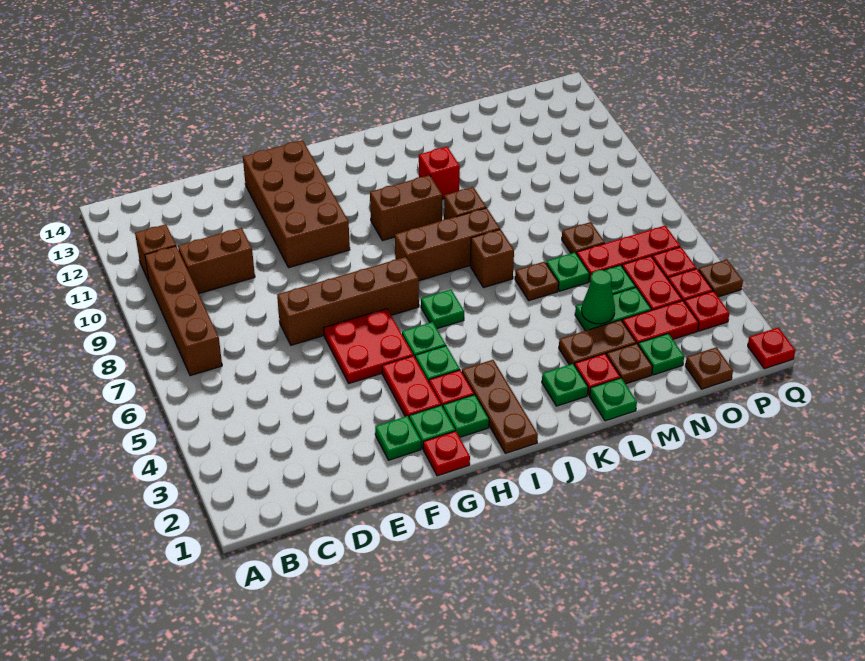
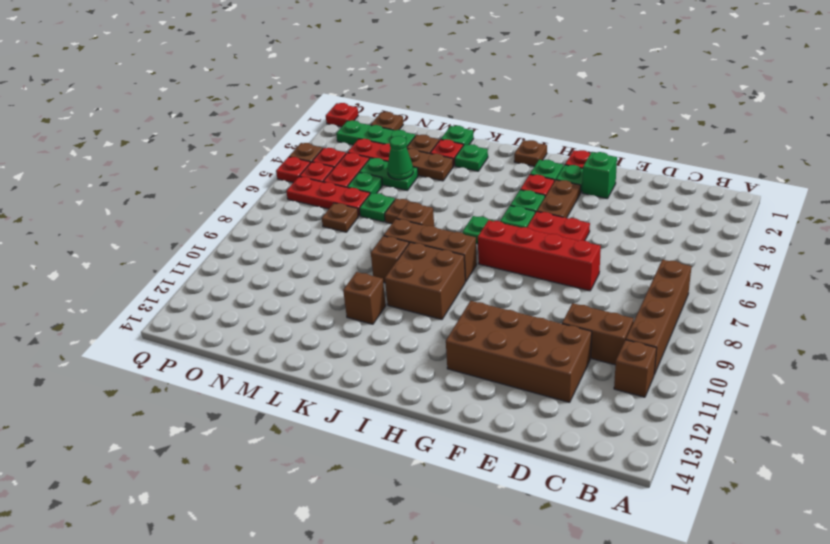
brown brick E7:H7 level 1 -> red brick E7:H7 level 1
green plate F2 level 1 -> green brick F2 level 1
brown brick F10:G13 level 1 -> brown brick D11:G12 level 1
red plate G3:G4 level 1 -> brown plate G3:G4 level 1
brown plate I1:I3 level 1 -> brown plate I1 level 1
brown brick I10:J10 level 1 -> brown brick I9:J10 level 1
red brick K11 level 1 -> brown brick K11 level 1
green plate N2 level 1 -> green plate N2:P2 level 1
red plate P3 level 1 -> red plate Q5 level 1

